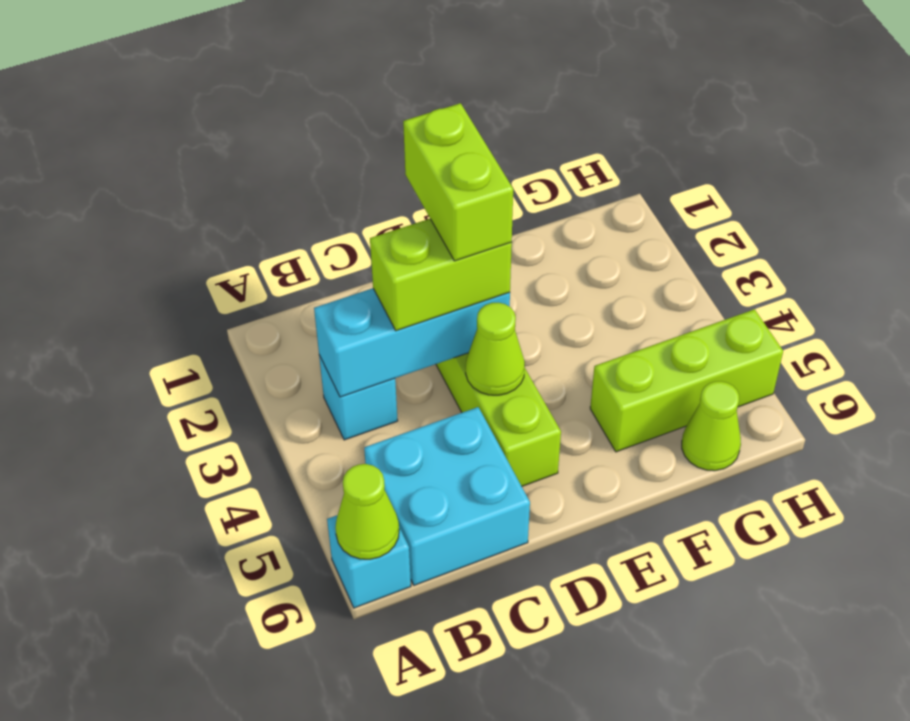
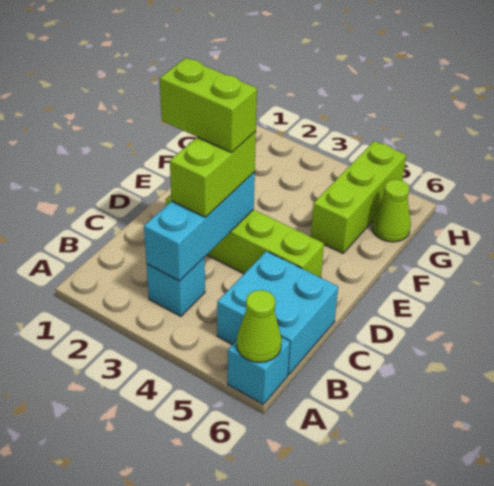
lime cone D4 level 2 -> none

